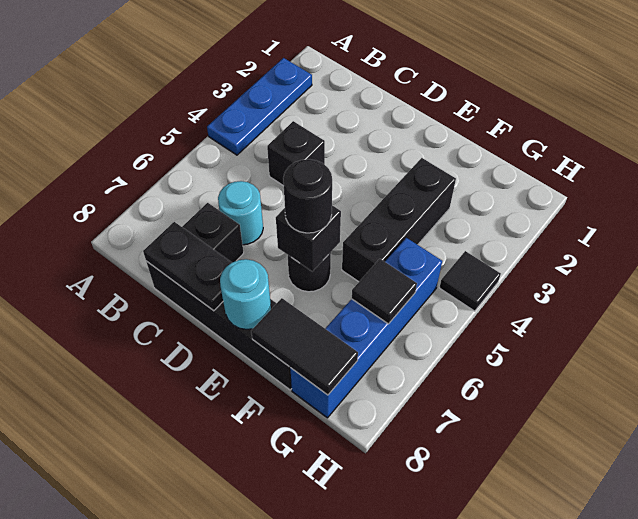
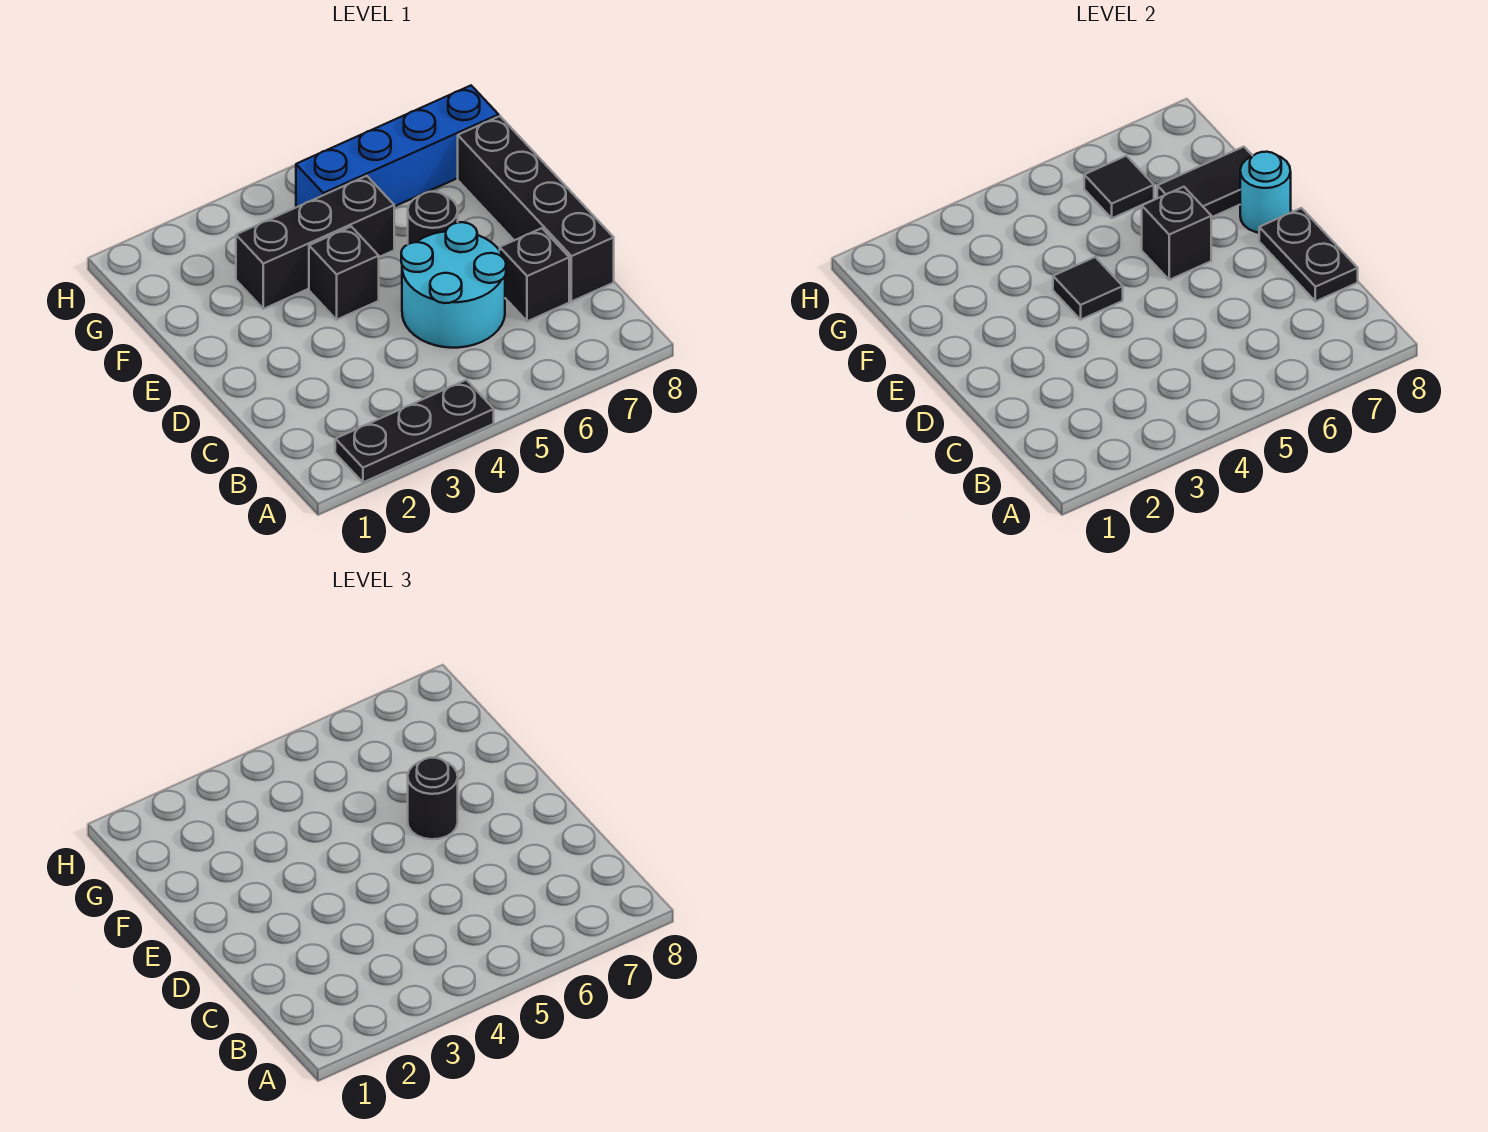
blue plate A2:A4 level 1 -> black plate A2:A4 level 1
black brick C4 level 1 -> black brick E4 level 1
cyan round brick C6 level 1 -> cyan round brick C5:D6 level 1
black tile F8:G8 level 2 -> black tile F7:F8 level 2
black tile H4 level 1 -> black tile E4 level 2

